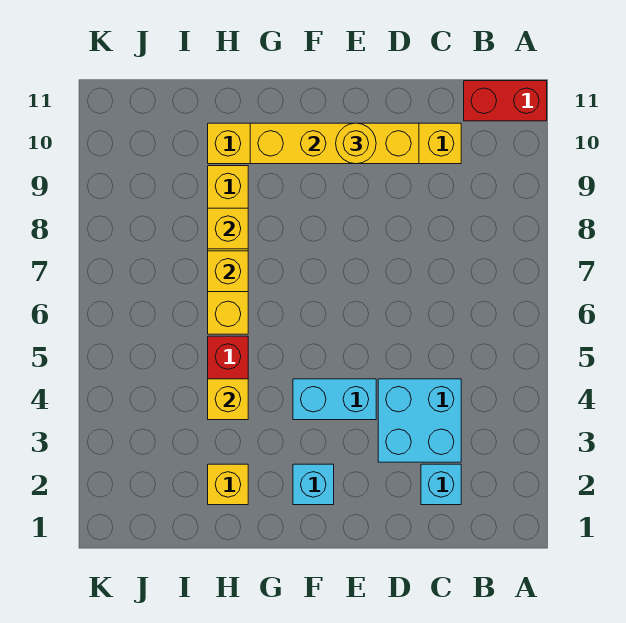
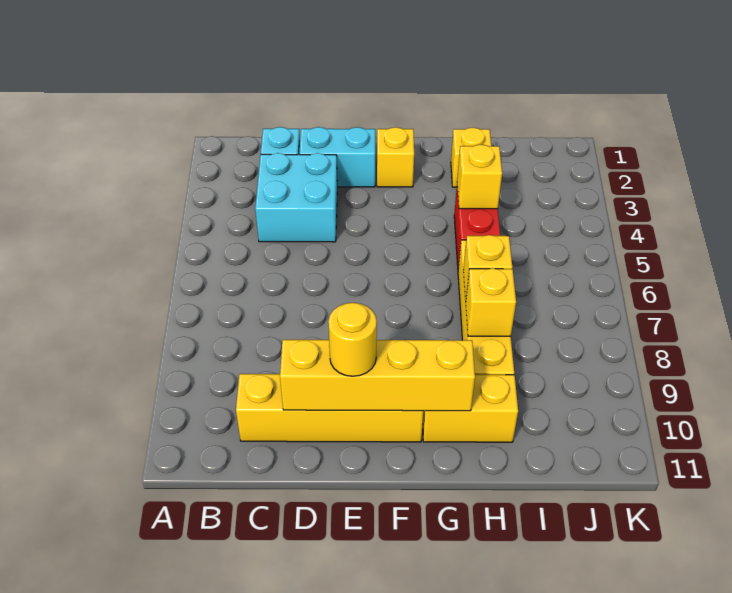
red brick A11:B11 level 1 -> none
cyan brick E4:F4 level 1 -> cyan brick D2:E2 level 1
cyan brick F2 level 1 -> yellow brick F2 level 1

